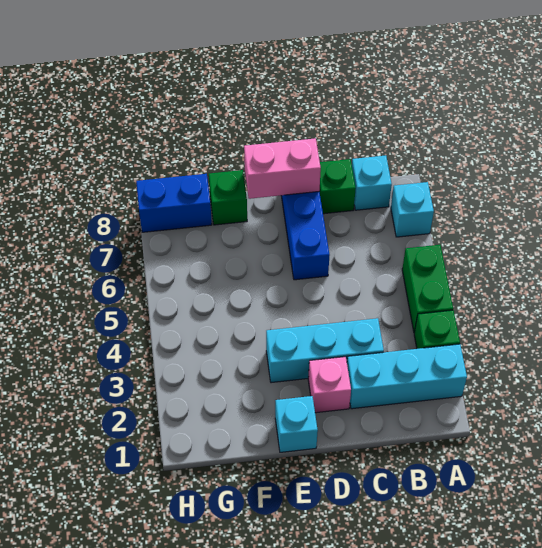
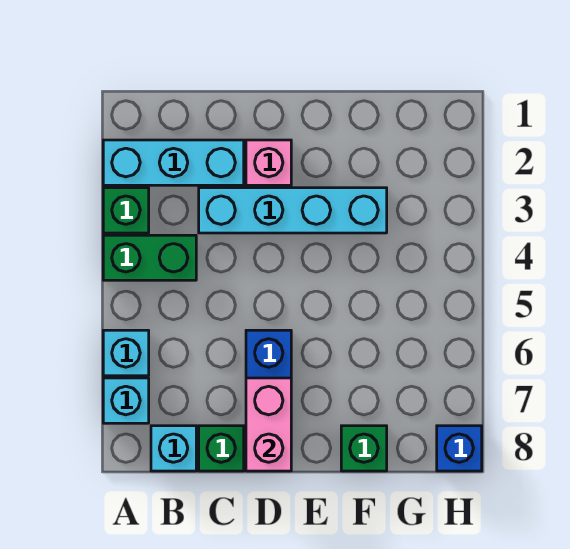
green brick A4:A5 level 1 -> green brick A4:B4 level 1
cyan brick C3:E3 level 1 -> cyan brick C3:F3 level 1
pink brick D8:E8 level 2 -> pink brick D7:D8 level 2
cyan brick E1 level 1 -> cyan brick A6 level 1
blue brick G8:H8 level 1 -> blue brick H8 level 1

